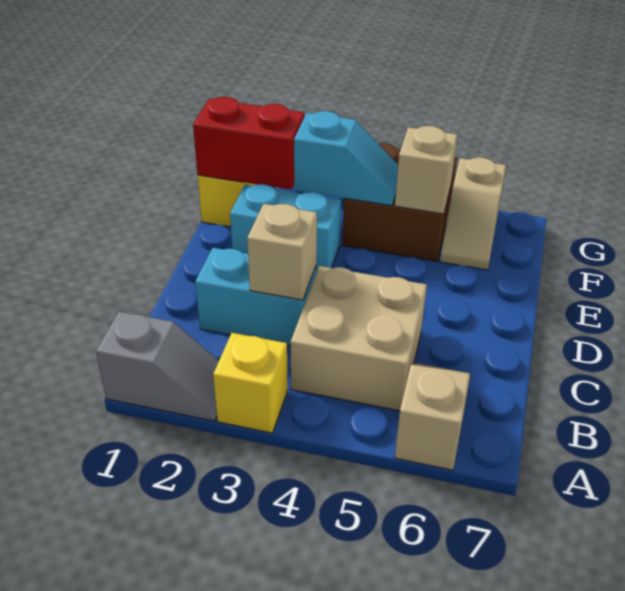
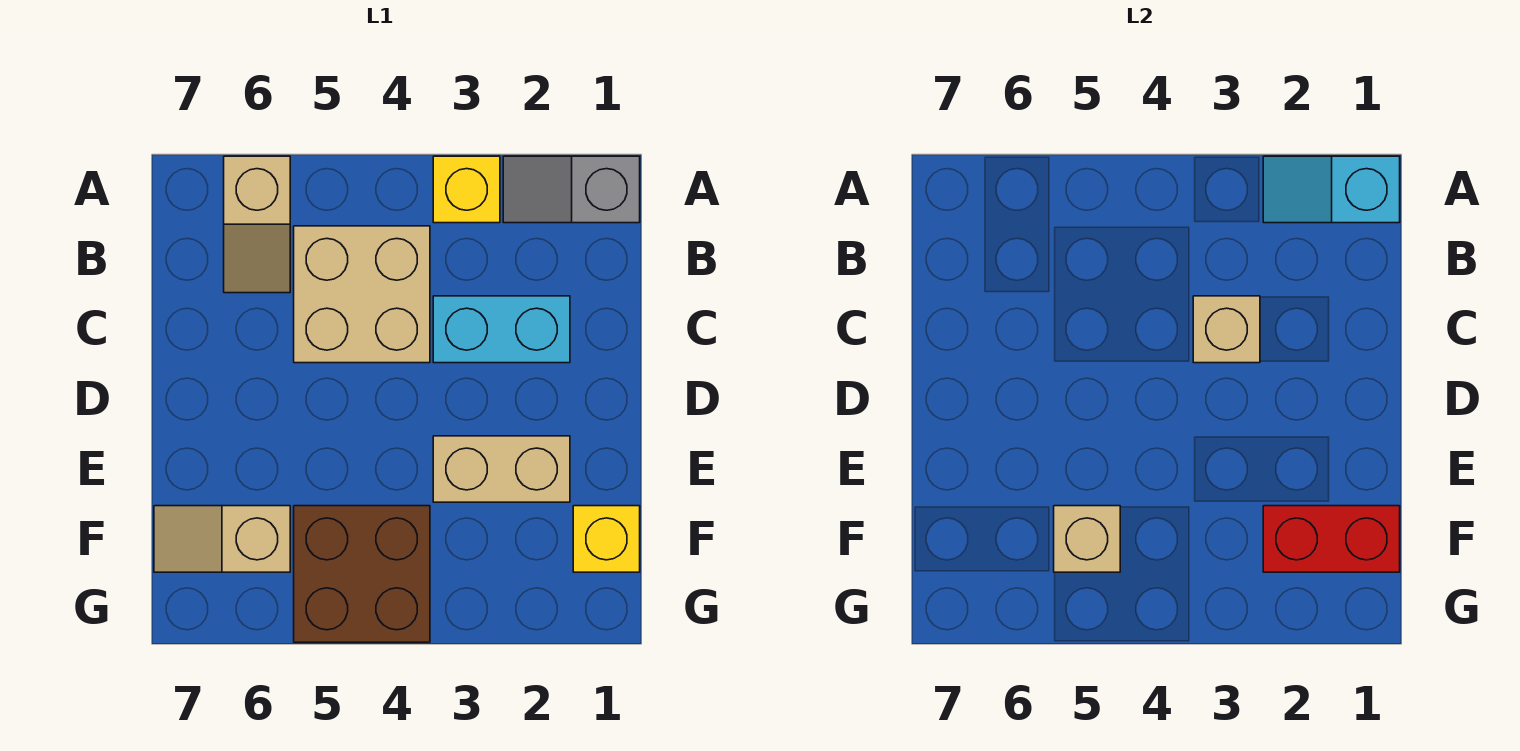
cyan brick E2:E3 level 1 -> tan brick E2:E3 level 1
cyan slope F3:F4 level 2 top 3 -> cyan slope A1:A2 level 2 top 1
tan slope F6:G6 level 1 top G -> tan slope F6:F7 level 1 top 6

